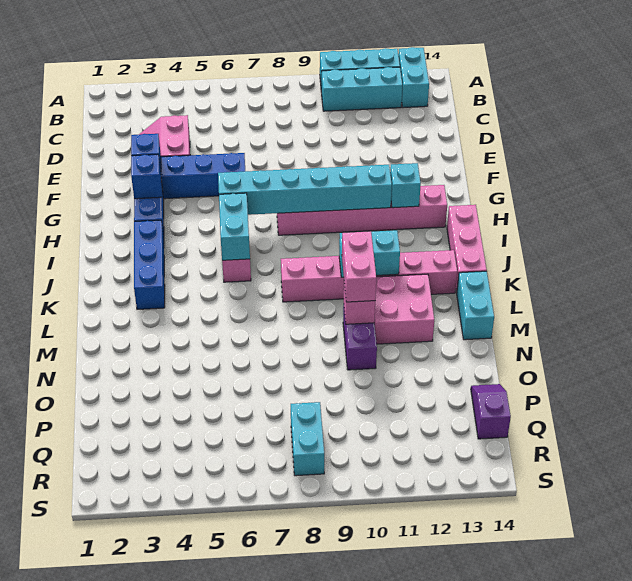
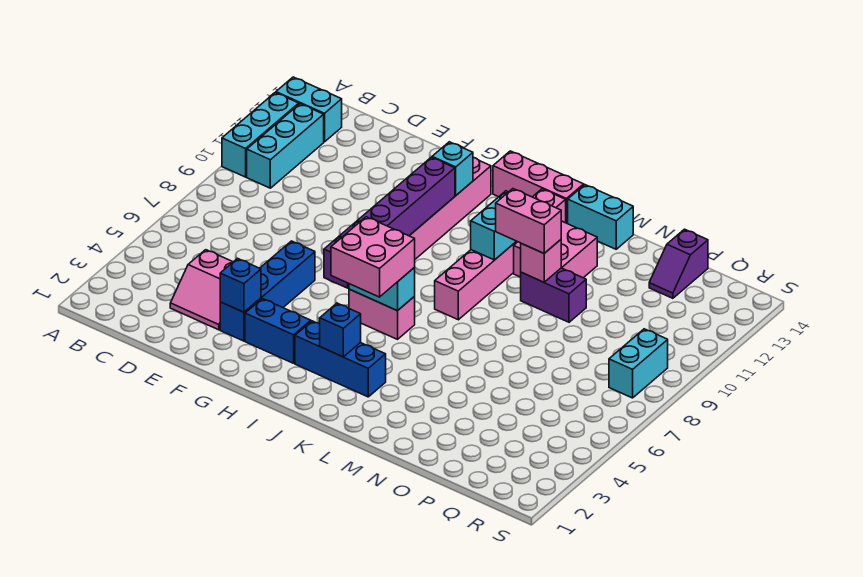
blue brick G3 level 2 -> blue brick J3 level 2
cyan brick H6:H11 level 2 -> purple brick H6:H11 level 2
none -> pink brick I5:J6 level 3
purple slope P14:Q14 level 1 top Q -> purple slope P13:P14 level 1 top 14
cyan brick Q8:R8 level 1 -> cyan brick R8:R9 level 1

